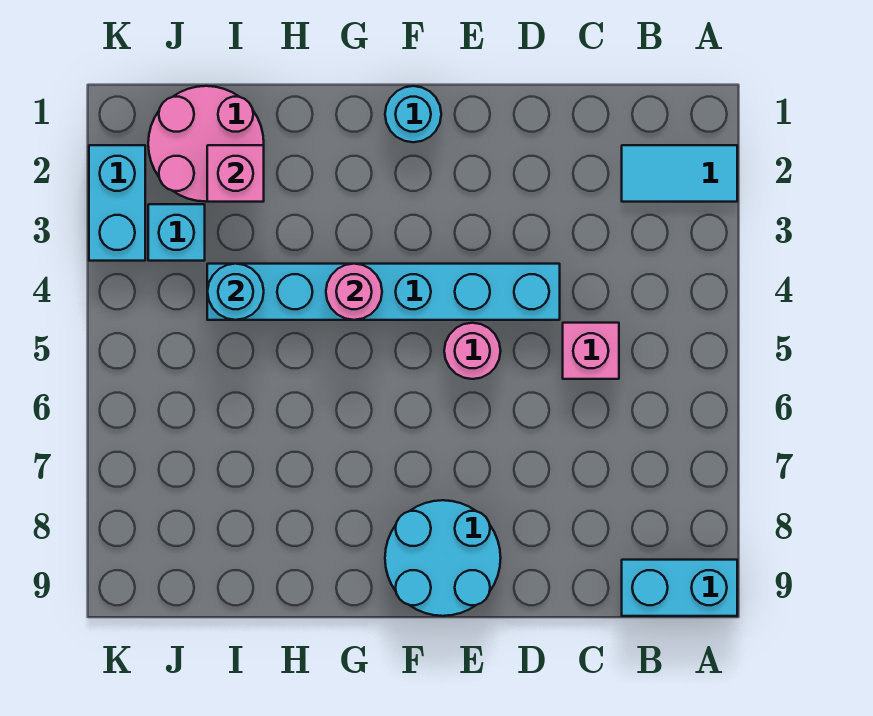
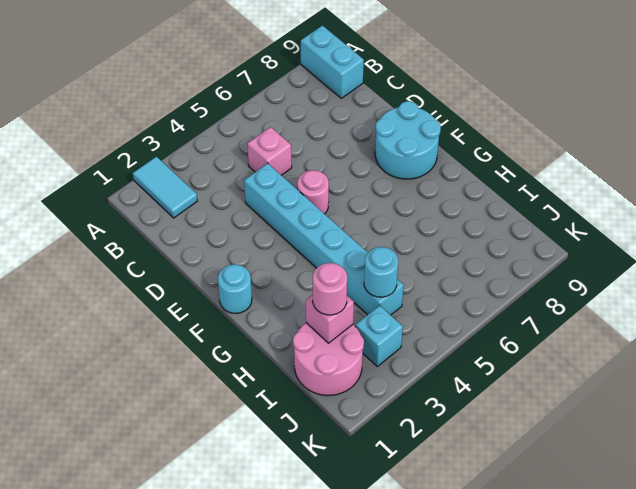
pink round brick G4 level 2 -> pink round brick I2 level 3
cyan brick K2:K3 level 1 -> none

